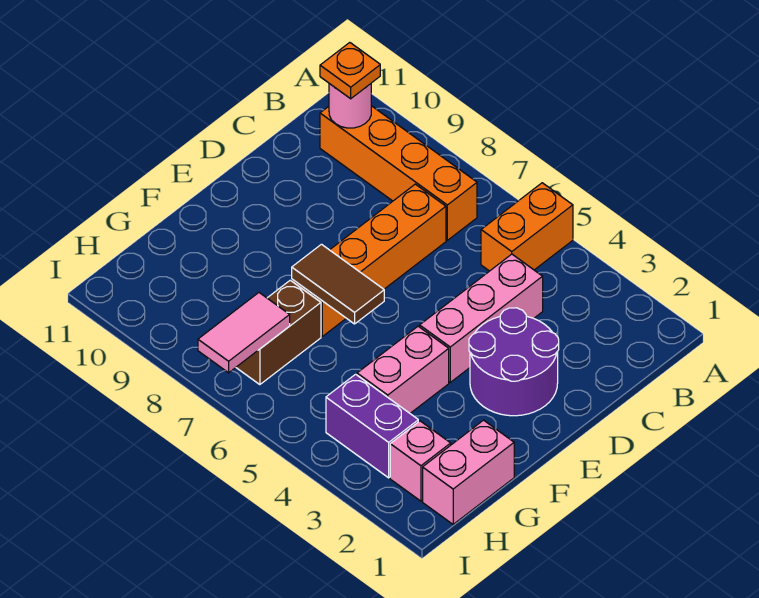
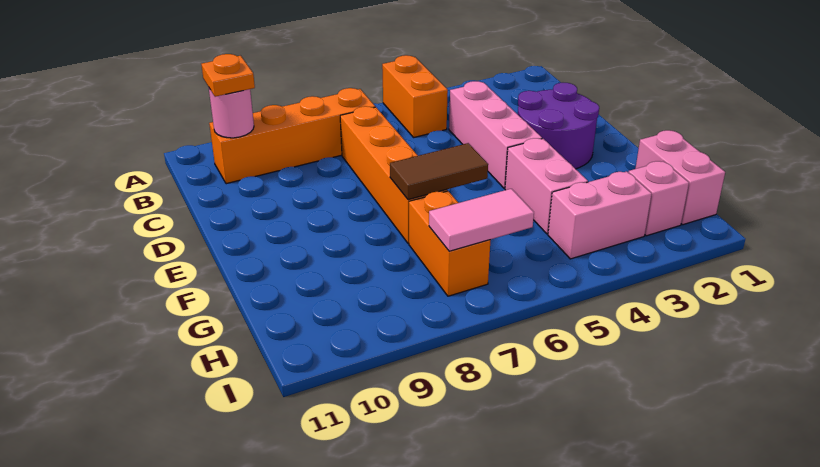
brown brick G7:H7 level 1 -> orange brick G7:H7 level 1
purple brick H3:H4 level 1 -> pink brick H3:H4 level 1
pink tile H7:I7 level 2 -> pink tile H6:H7 level 2

